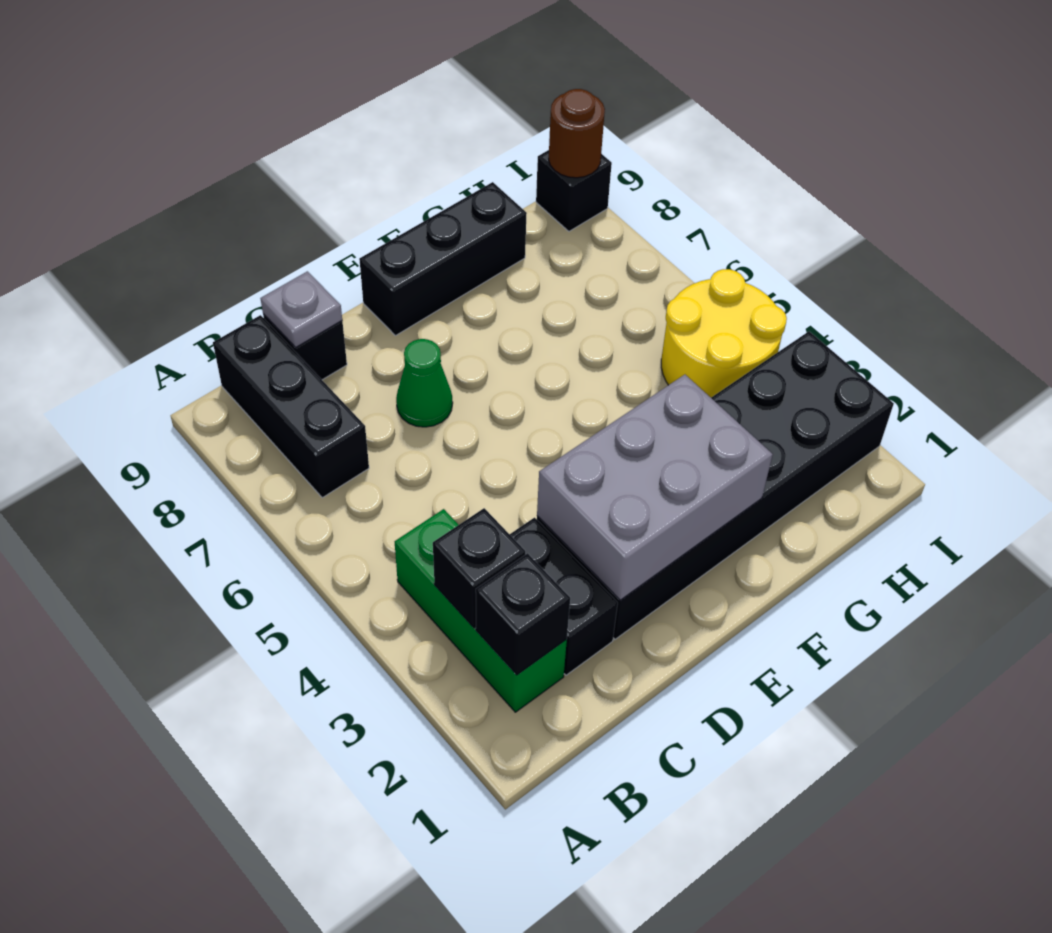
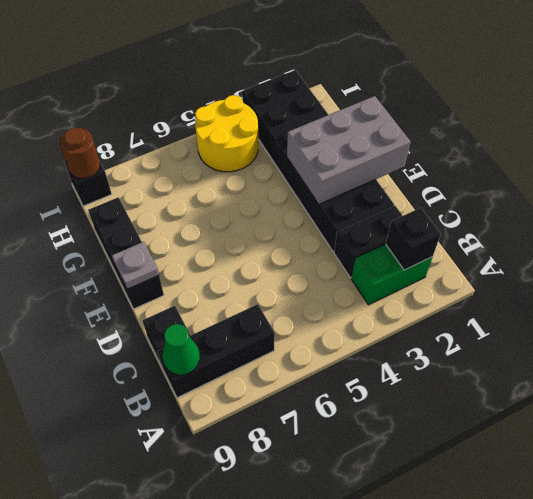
green brick B2:B4 level 1 -> green brick B2:B3 level 1
black brick B3 level 2 -> none
grey plate C9 level 2 -> grey plate E9 level 2
grey brick D2:F3 level 2 -> grey brick E1:F3 level 2
green cone D7 level 1 -> green cone B9 level 2

